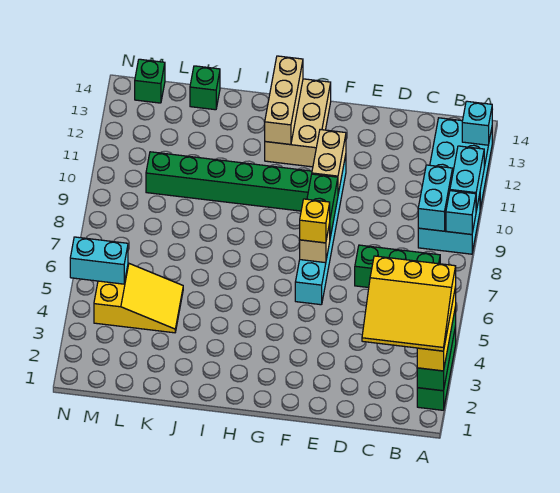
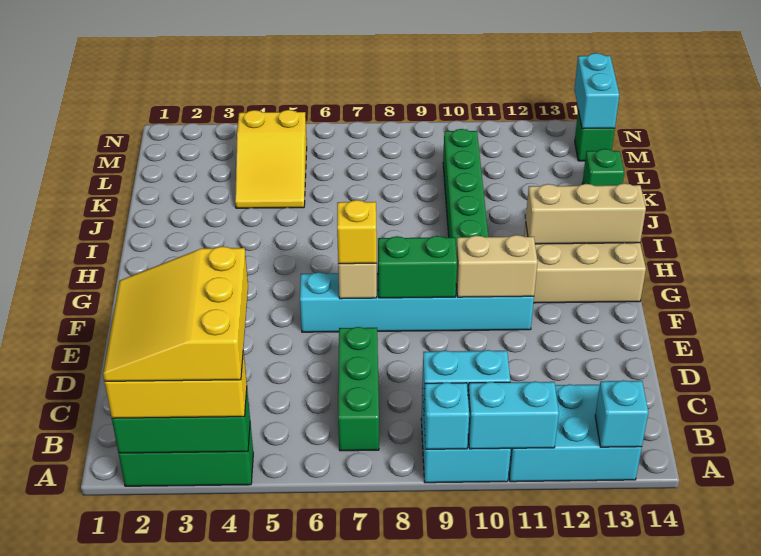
cyan brick M5:N5 level 2 -> cyan brick M14:N14 level 2

